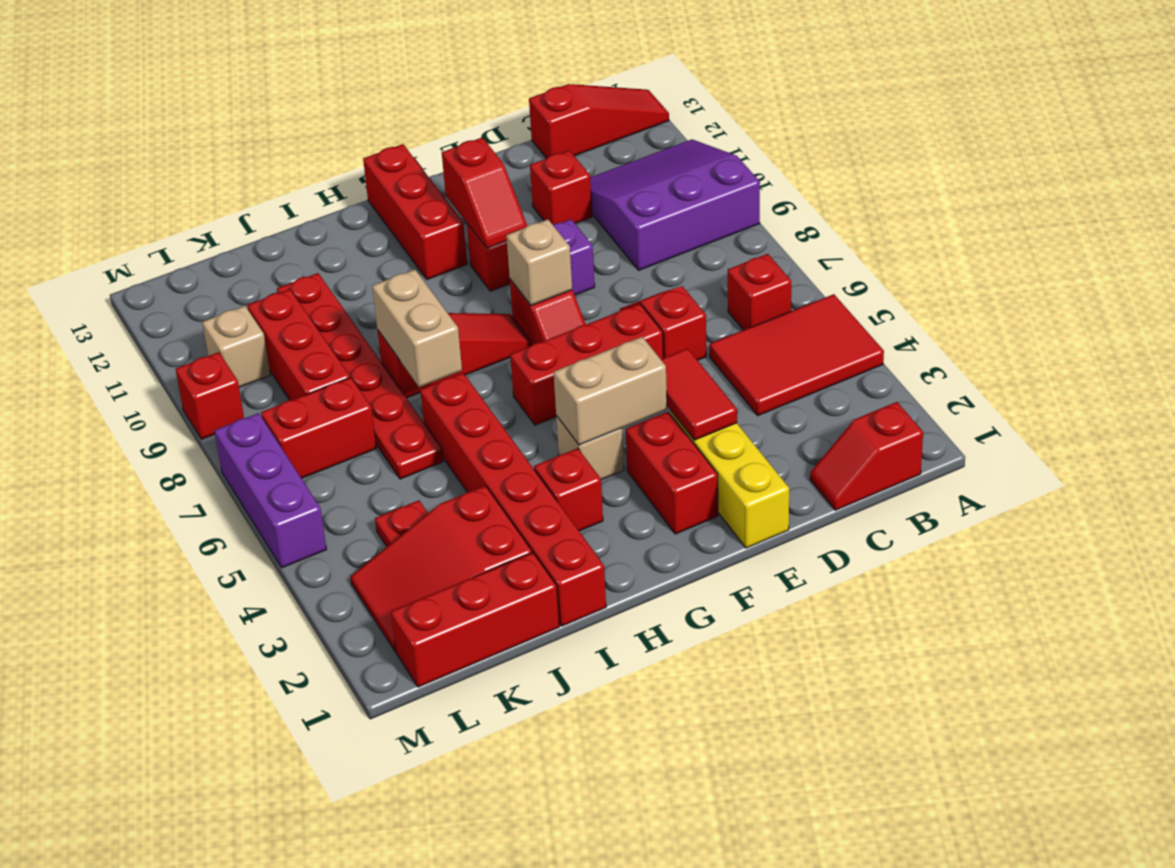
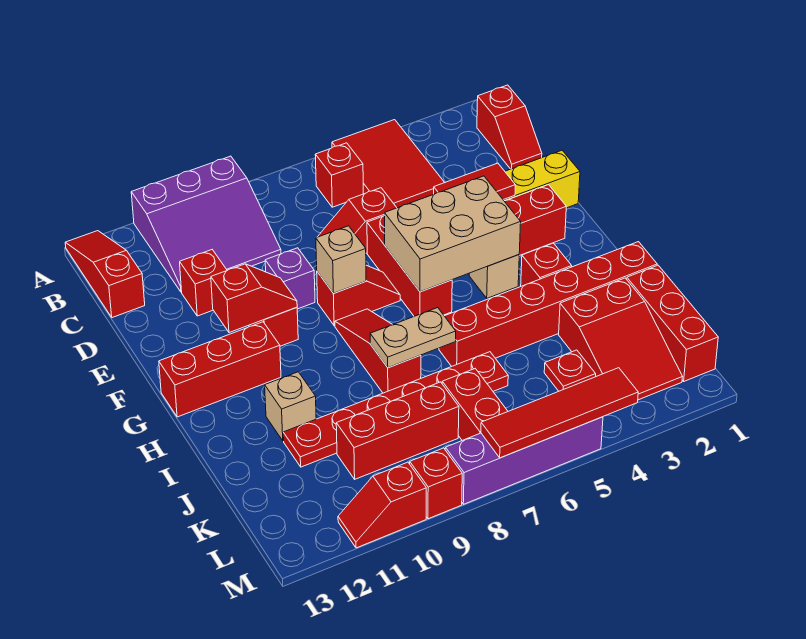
purple slope A9:C11 level 1 top 9 -> purple slope A9:C11 level 1 top A
tan brick F4:G4 level 2 -> tan brick F4:G6 level 2
tan brick I7:I8 level 2 -> tan plate I7:I8 level 2
tan brick L10 level 1 -> tan brick I11 level 1
none -> red tile M4:M7 level 2
purple brick M5:M7 level 1 -> purple brick M5:M8 level 1
none -> red slope M10:M11 level 1 top 10

